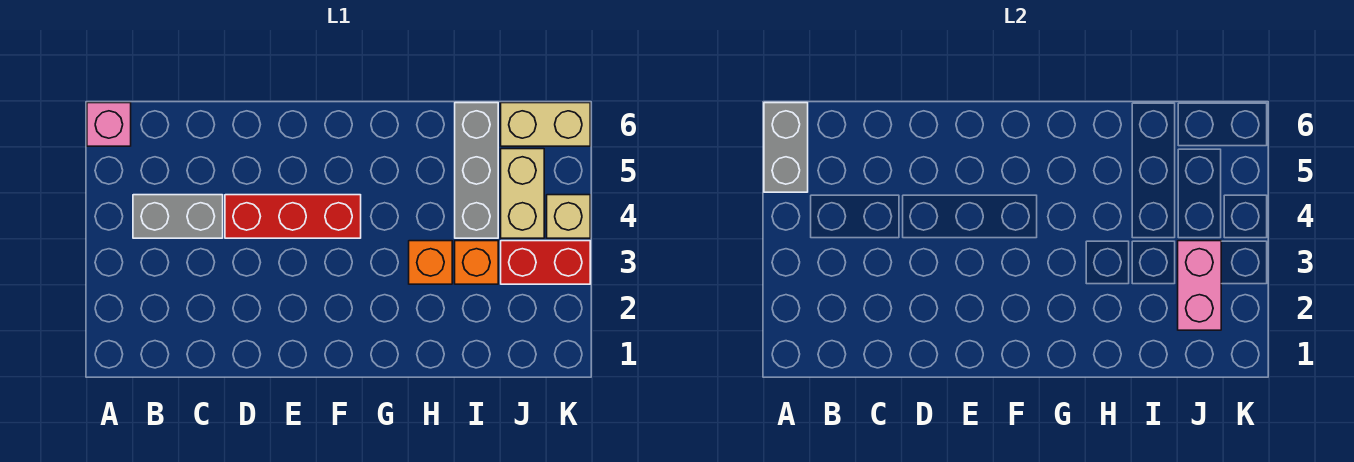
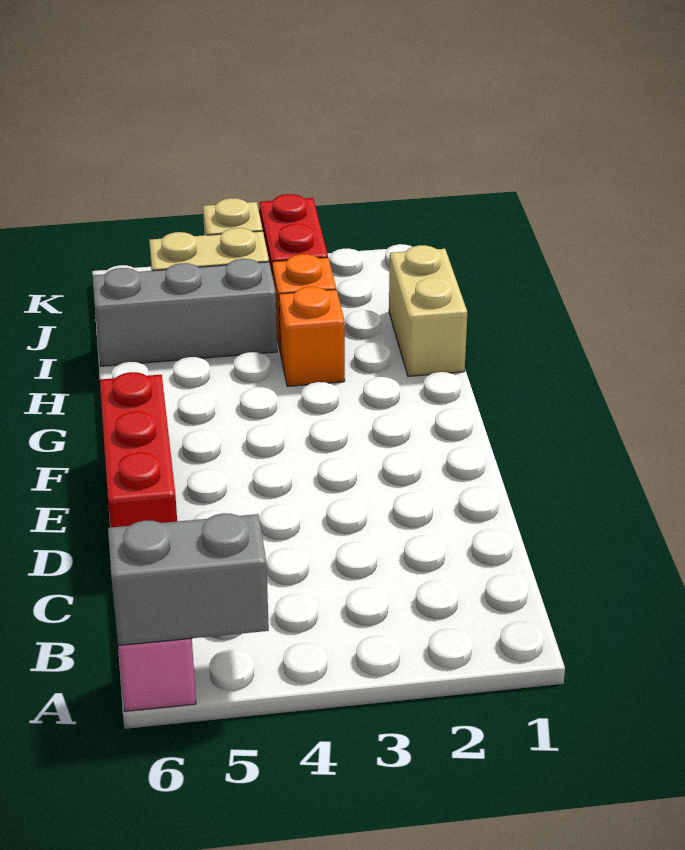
grey brick B4:C4 level 1 -> none
red brick D4:F4 level 1 -> red brick D6:F6 level 1
pink brick J2:J3 level 2 -> none
tan brick J6:K6 level 1 -> tan brick H1:I1 level 1

